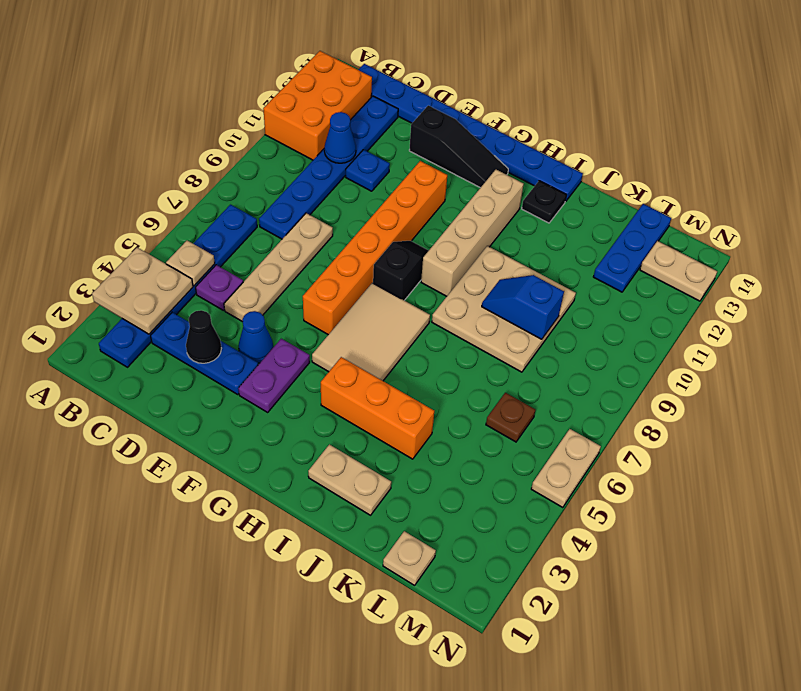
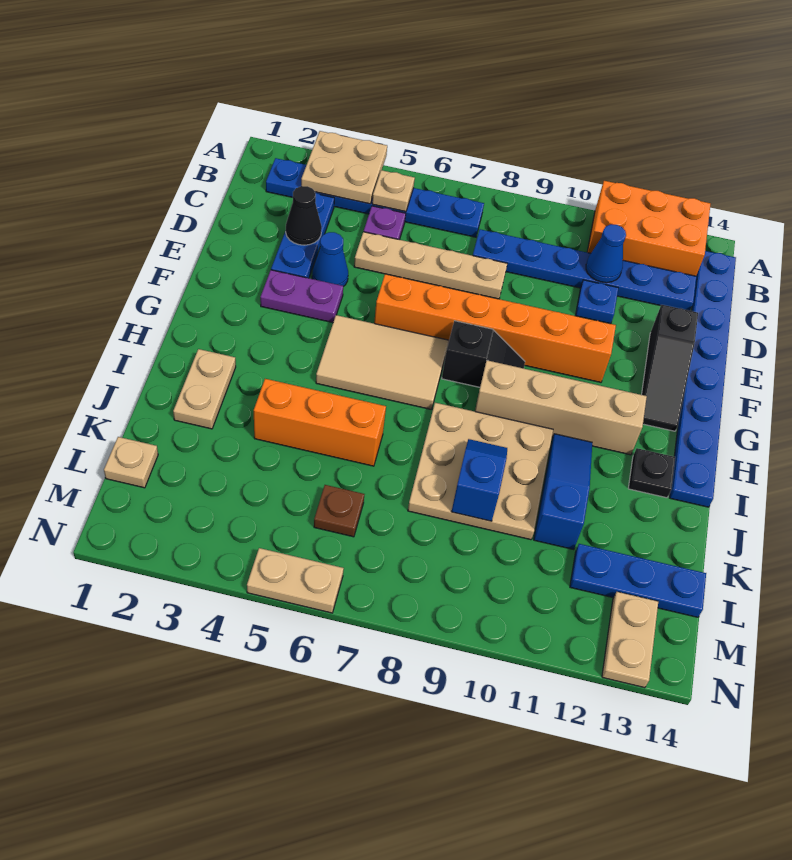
orange brick H4:J4 level 1 -> orange brick J4:J6 level 1
none -> blue slope I11:K11 level 1 top K

